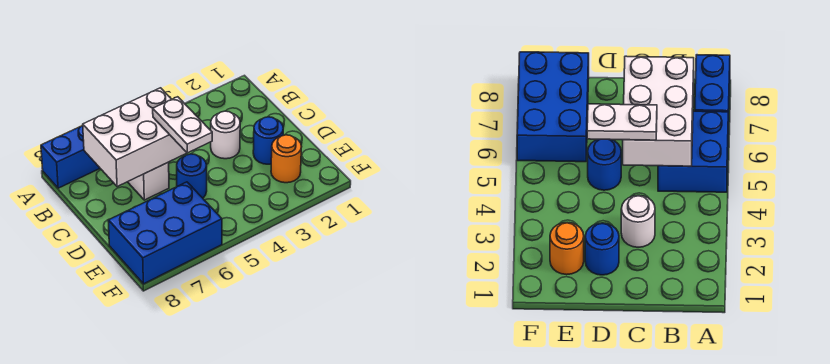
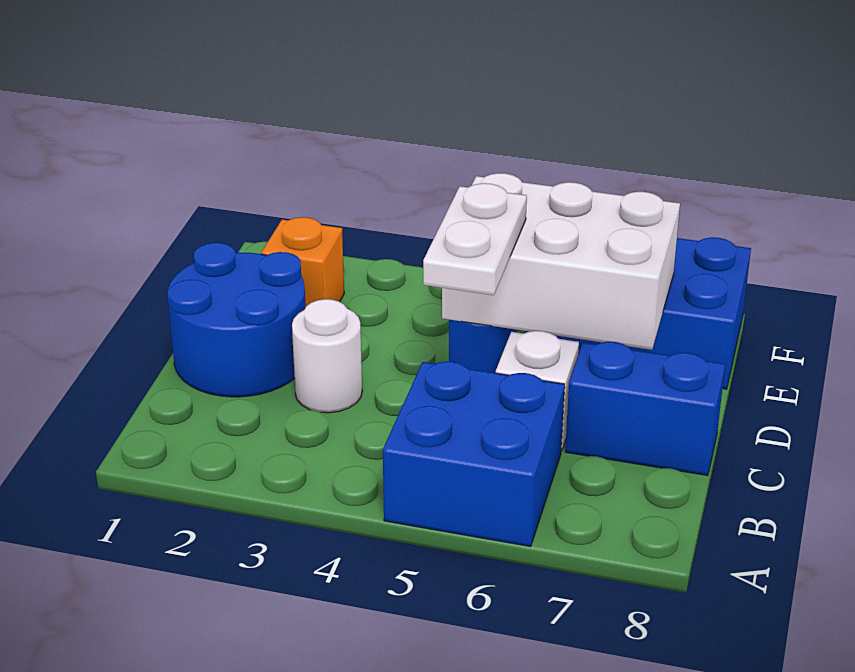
blue brick A7:A8 level 1 -> blue brick C7:C8 level 1
white brick B5:C7 level 2 -> white brick D5:E7 level 2
blue round brick D2 level 1 -> blue round brick C1:D2 level 1
orange round brick E2 level 1 -> orange brick E2 level 1

